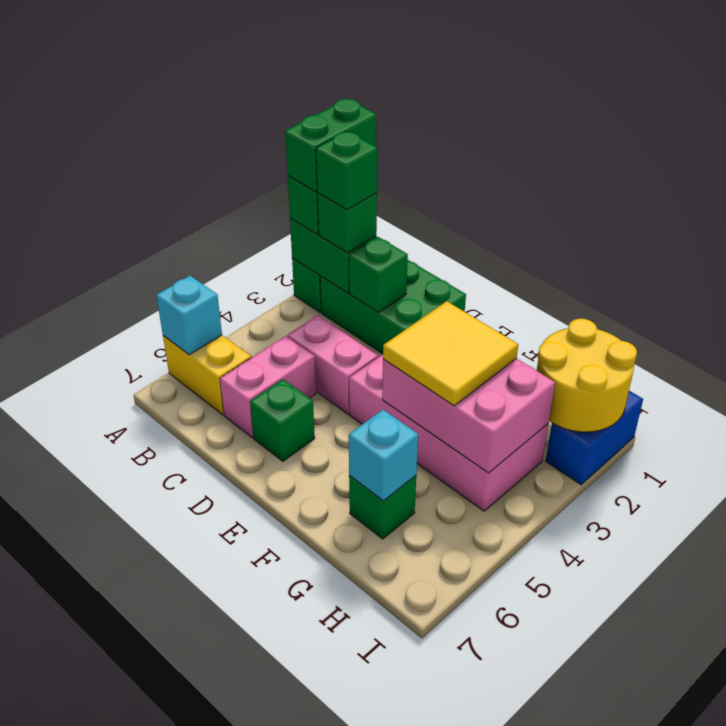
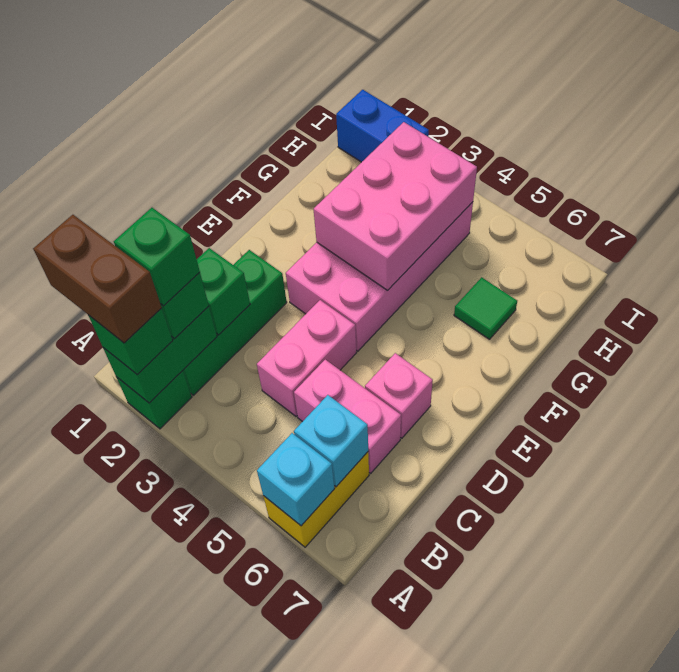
green brick A1:A2 level 4 -> brown brick A1:A2 level 4
green brick B1:D2 level 1 -> green brick B2:D2 level 1
green brick D6 level 1 -> pink brick D6 level 1
yellow tile F3:G4 level 3 -> none
green brick G6 level 1 -> green tile G6 level 1
cyan brick G6 level 2 -> cyan brick B6 level 2
yellow round brick H1:I2 level 2 -> none

